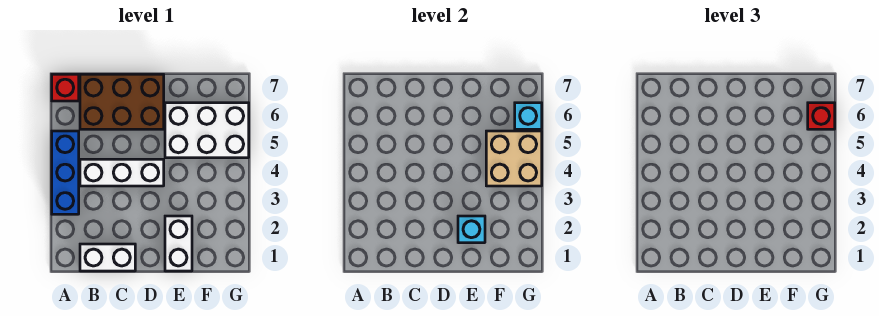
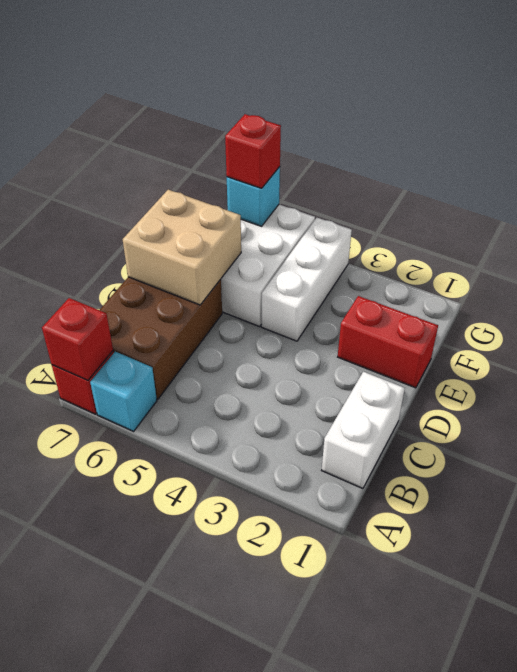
blue brick A3:A5 level 1 -> none
none -> red brick A7 level 2
white brick B4:D4 level 1 -> white brick E4:G4 level 1
white brick E1:E2 level 1 -> red brick E1:E2 level 1
cyan brick E2 level 2 -> cyan brick A6 level 1
tan brick F4:G5 level 2 -> tan brick D6:E7 level 2

